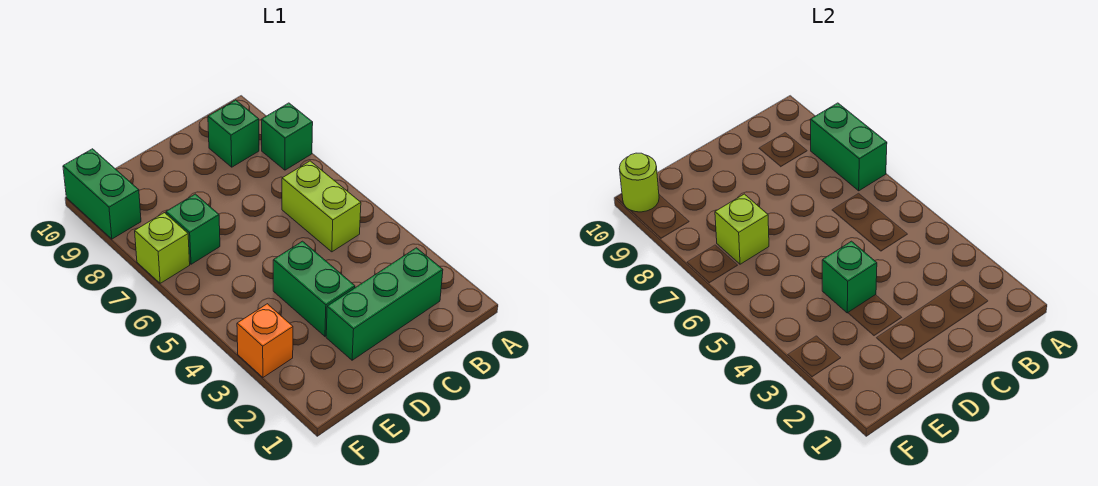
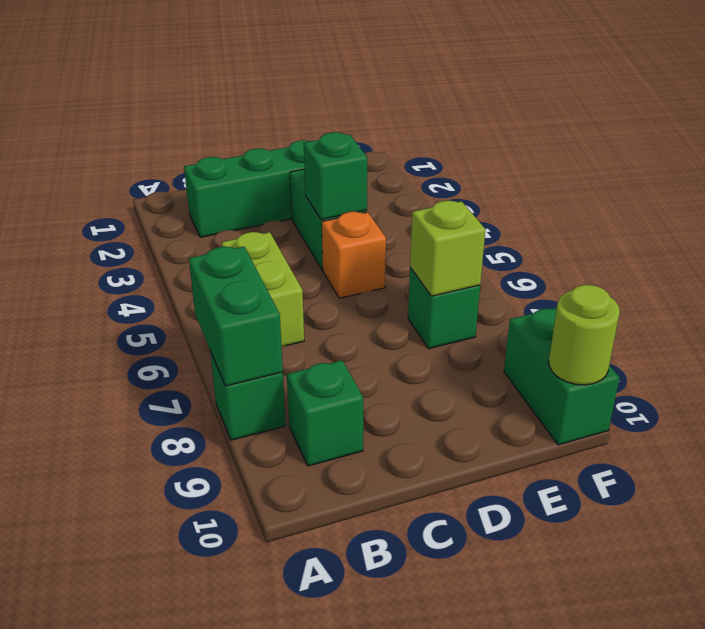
orange brick F3 level 1 -> orange brick D5 level 1
lime brick F7 level 1 -> none

